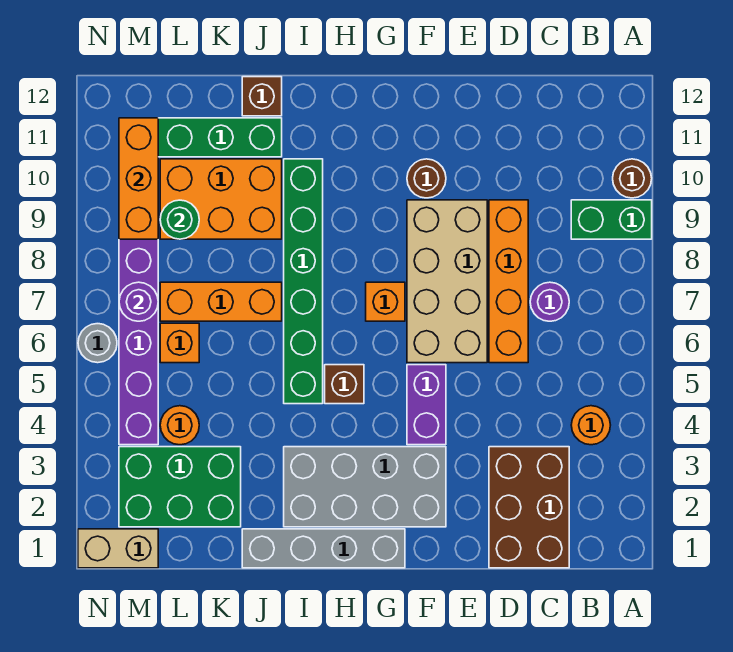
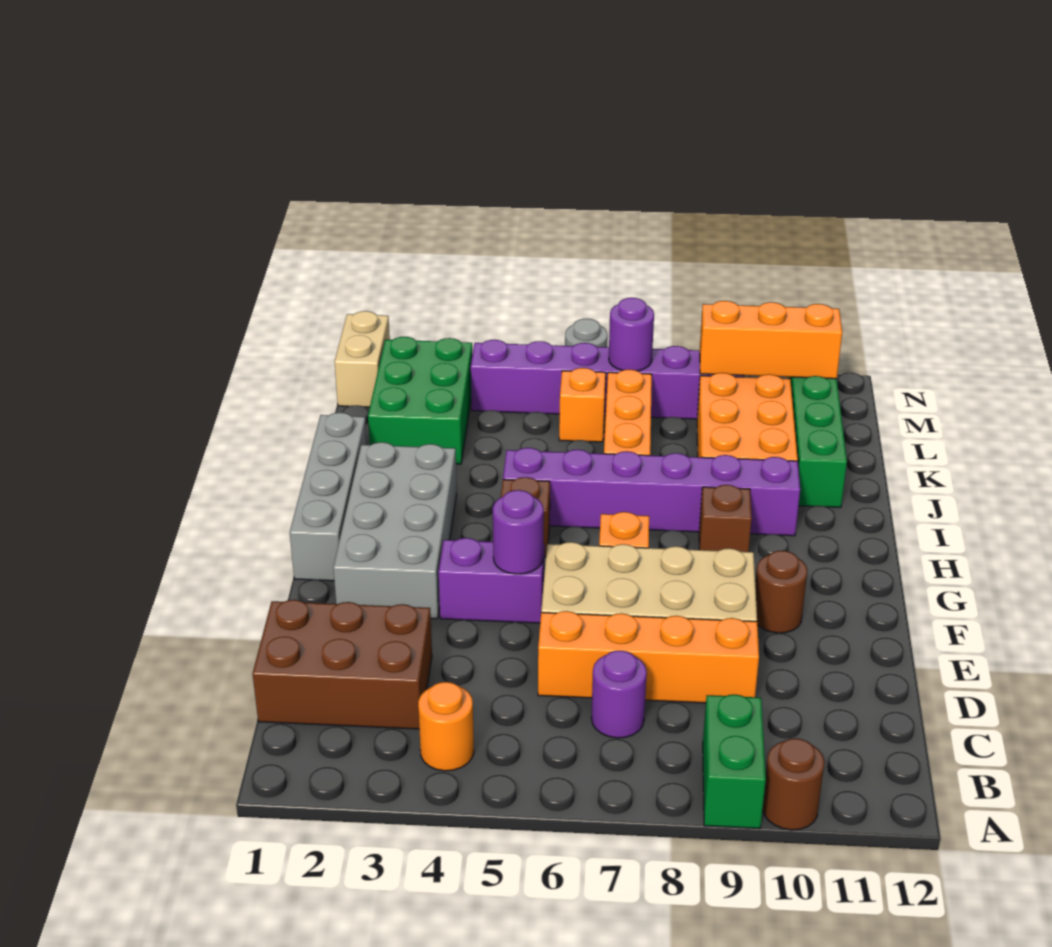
none -> purple round brick F5 level 2
green brick I5:I10 level 1 -> purple brick I5:I10 level 1
brown brick J12 level 1 -> brown brick H9 level 1
orange round brick L4 level 1 -> none
green round brick L9 level 2 -> none

